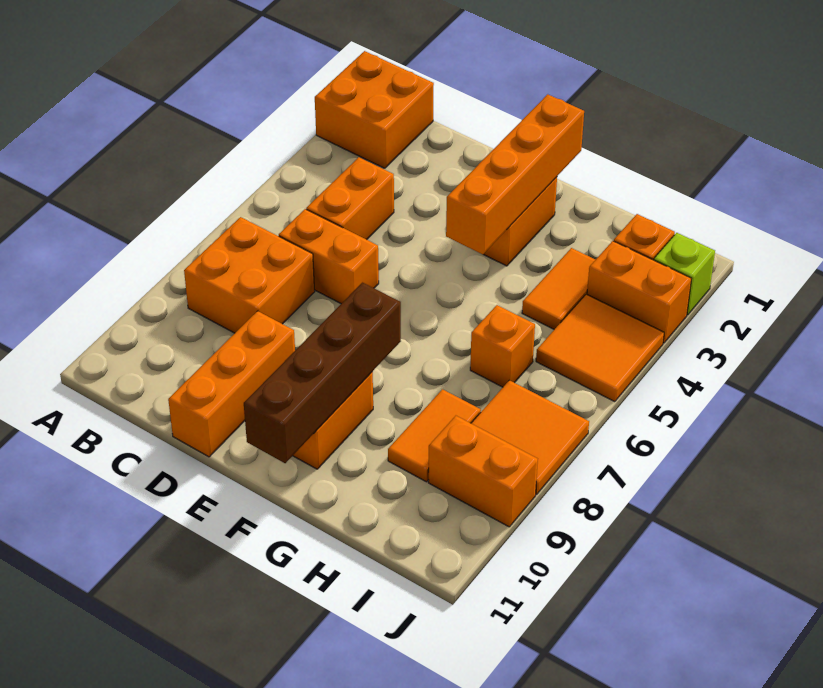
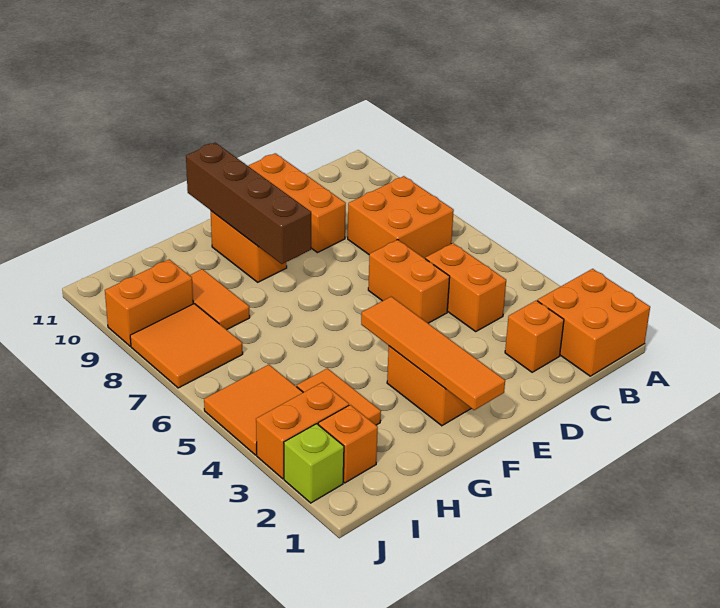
orange brick C6:D6 level 1 -> orange brick D5:D6 level 1
orange brick F1:F4 level 2 -> orange tile F1:F4 level 2
orange brick H6 level 1 -> orange brick C2 level 1

